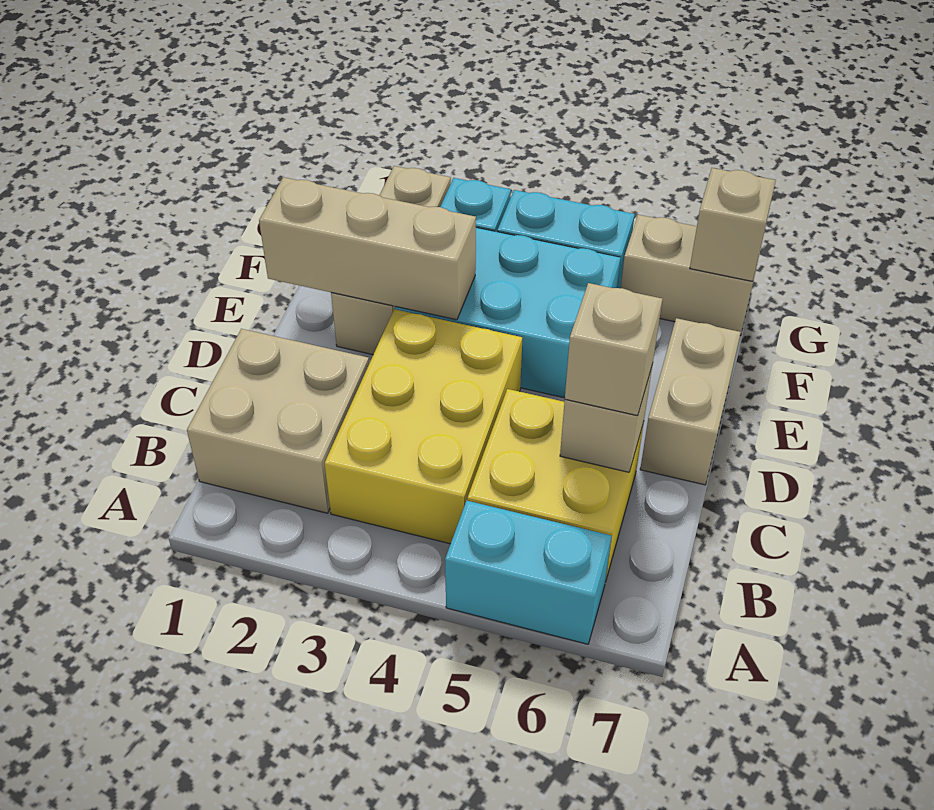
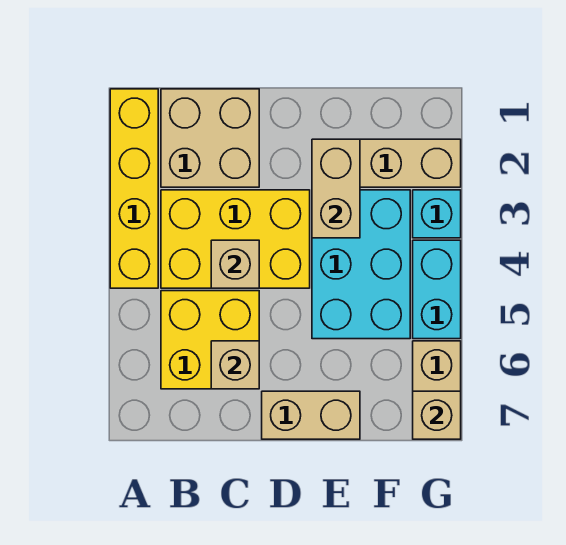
none -> yellow brick A1:A4 level 1
cyan brick A5:A6 level 1 -> none
tan brick C6 level 3 -> tan brick C4 level 2
tan brick E1:E3 level 2 -> tan brick E2:E3 level 2

